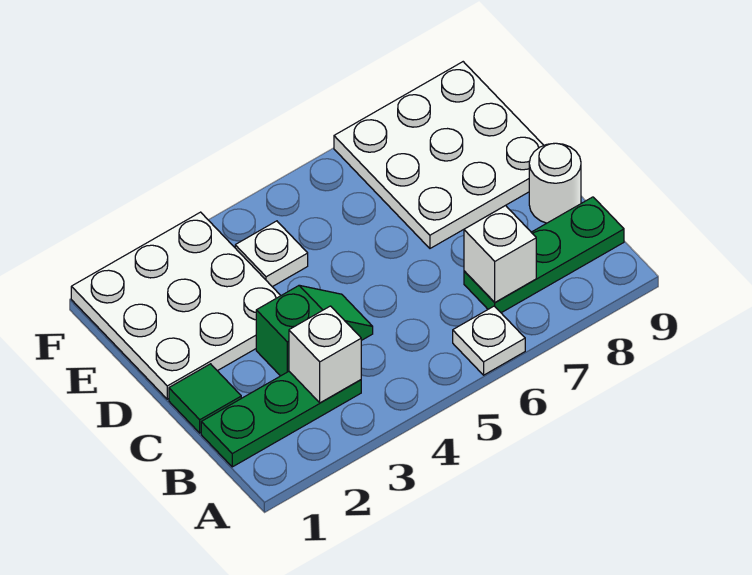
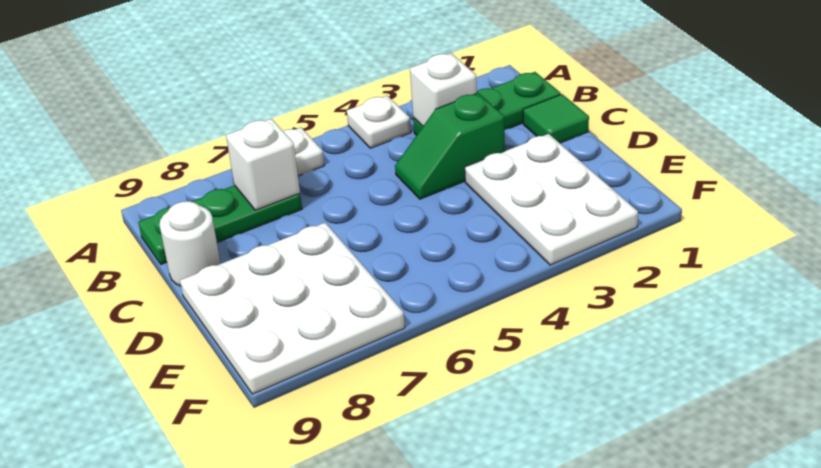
white plate D1:F3 level 1 -> white plate D2:F3 level 1
white plate E4 level 1 -> white plate A4 level 1

